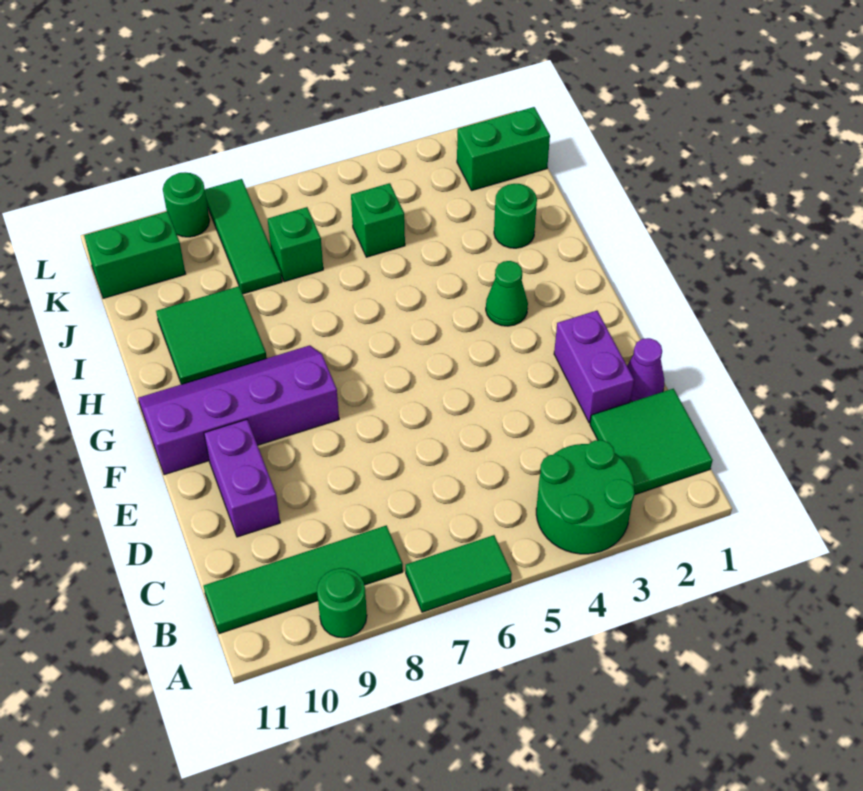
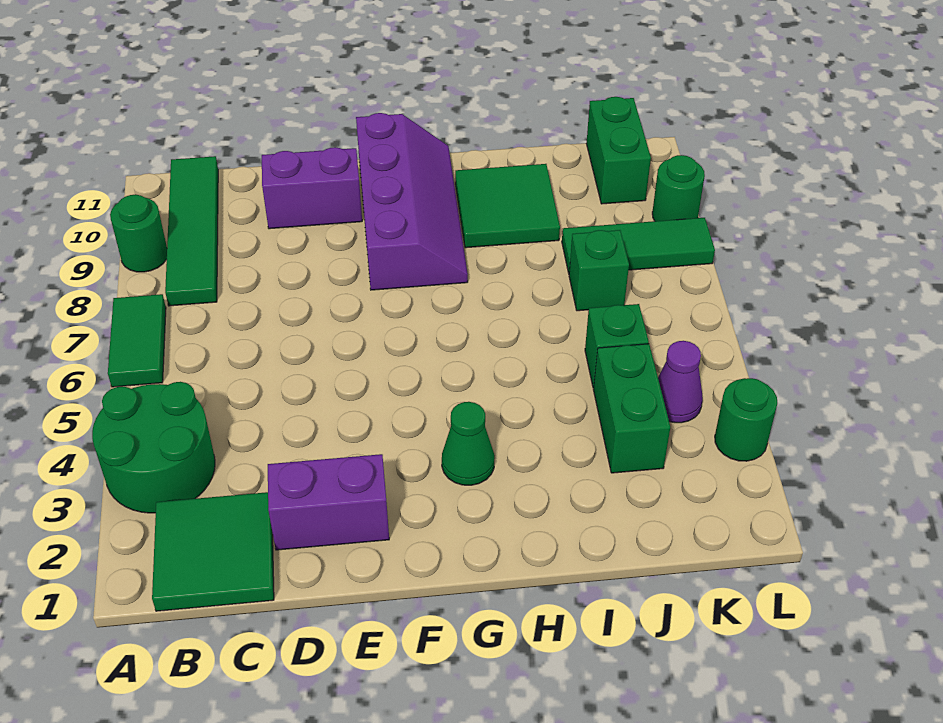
purple cone D1 level 1 -> purple cone K4 level 1
green round brick I2 level 1 -> green round brick L3 level 1
green brick K1:K2 level 1 -> green brick J3:J4 level 1

